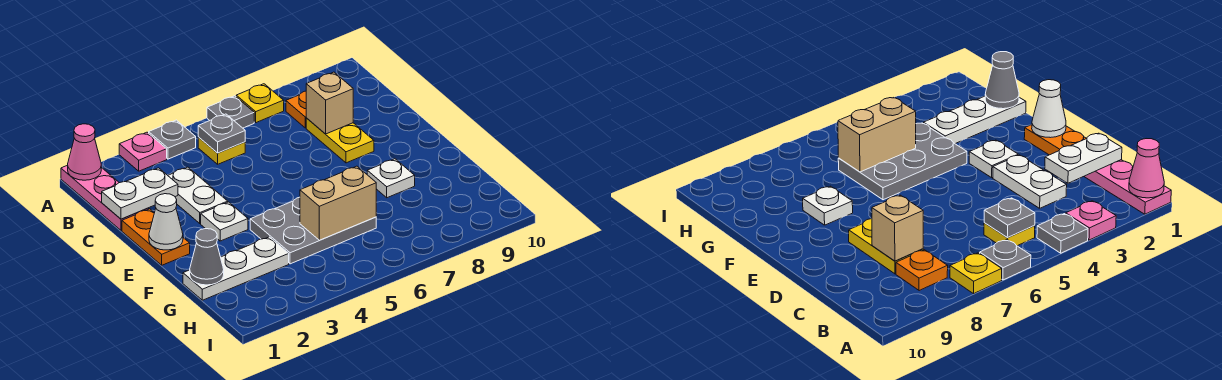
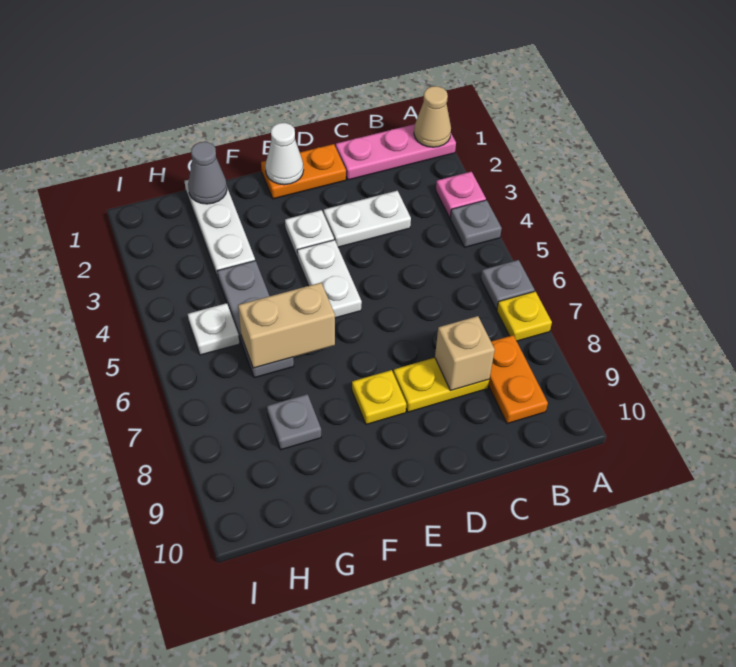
pink cone A1 level 2 -> tan cone A1 level 2
yellow plate B5 level 1 -> yellow plate E8 level 1
grey plate B5 level 2 -> grey plate G8 level 1
orange plate B8 level 1 -> orange plate B8:B9 level 1
white plate C1:C2 level 2 -> white plate E4:E5 level 1
grey plate F4:G6 level 1 -> grey plate G4:G6 level 1
white plate F8 level 1 -> white plate H5 level 1
tan brick G5:G6 level 2 -> tan brick F6:G6 level 2

